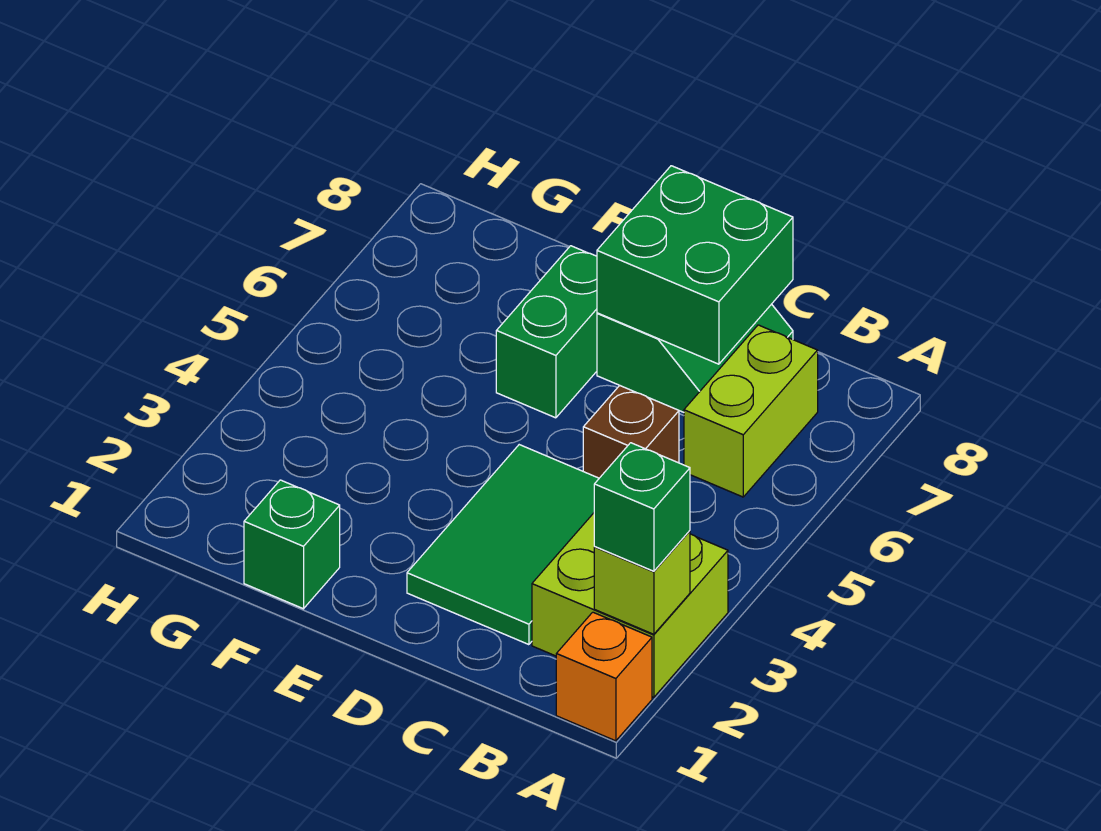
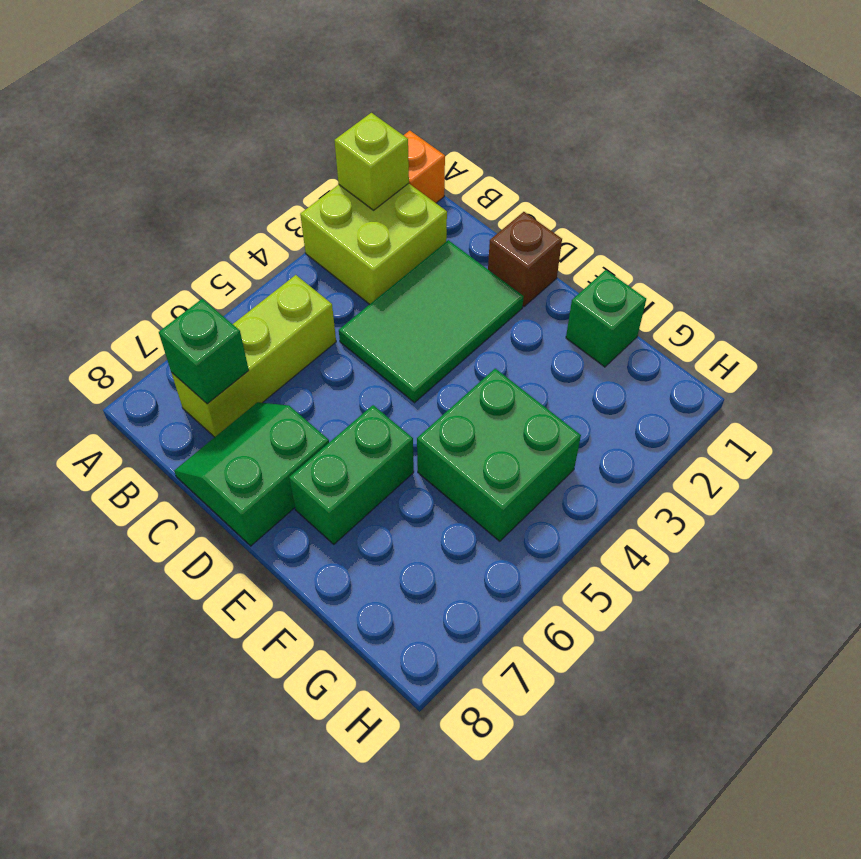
green brick A2 level 3 -> green brick B7 level 2
lime brick B6:B7 level 1 -> lime brick B5:B7 level 1
brown brick C5 level 1 -> brown brick D1 level 1
green brick C7:D8 level 2 -> green brick F4:G5 level 1

